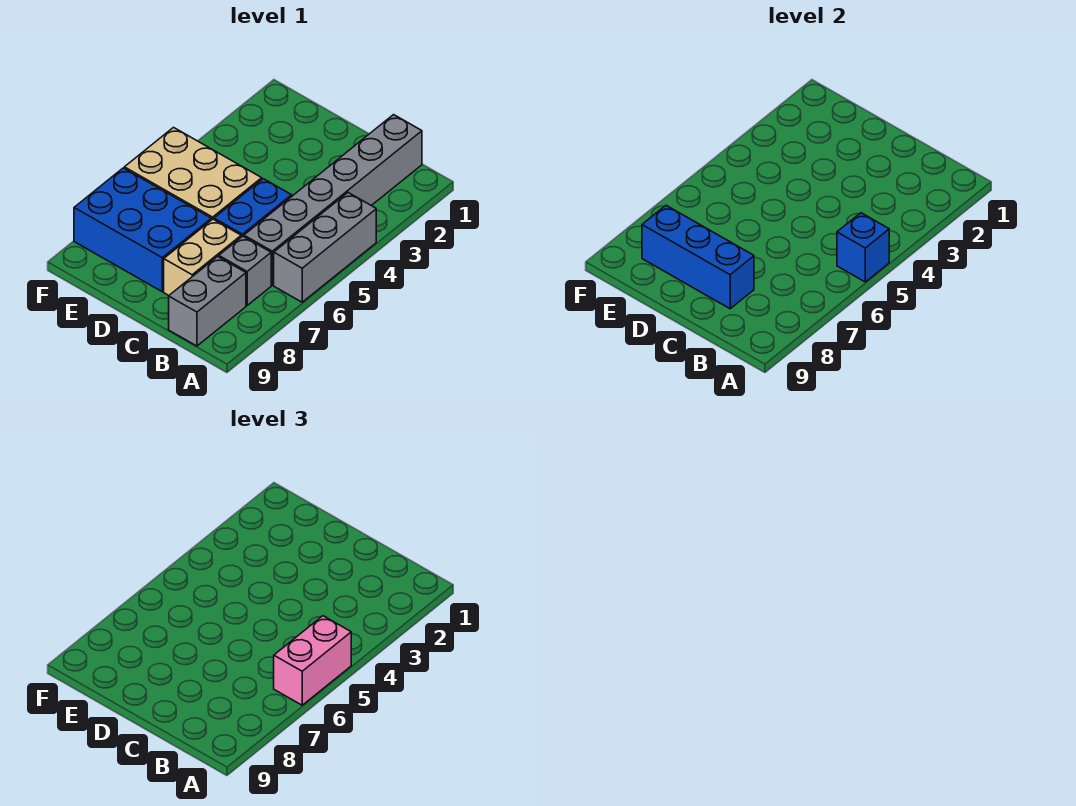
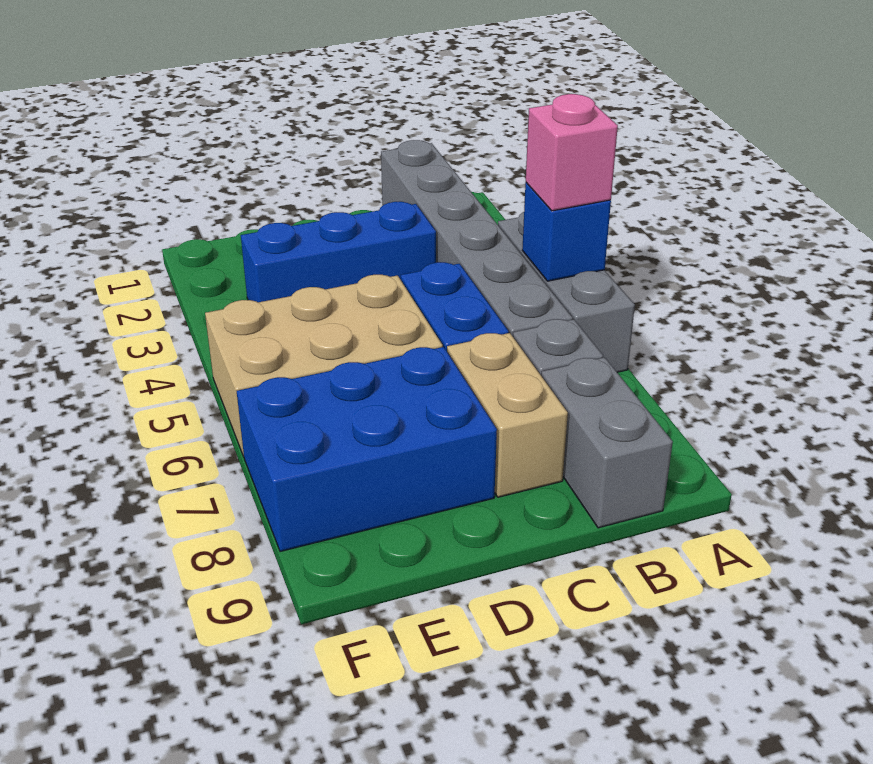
pink brick A5:A6 level 3 -> pink brick A5 level 3
blue brick C8:E8 level 2 -> blue brick C3:E3 level 1

